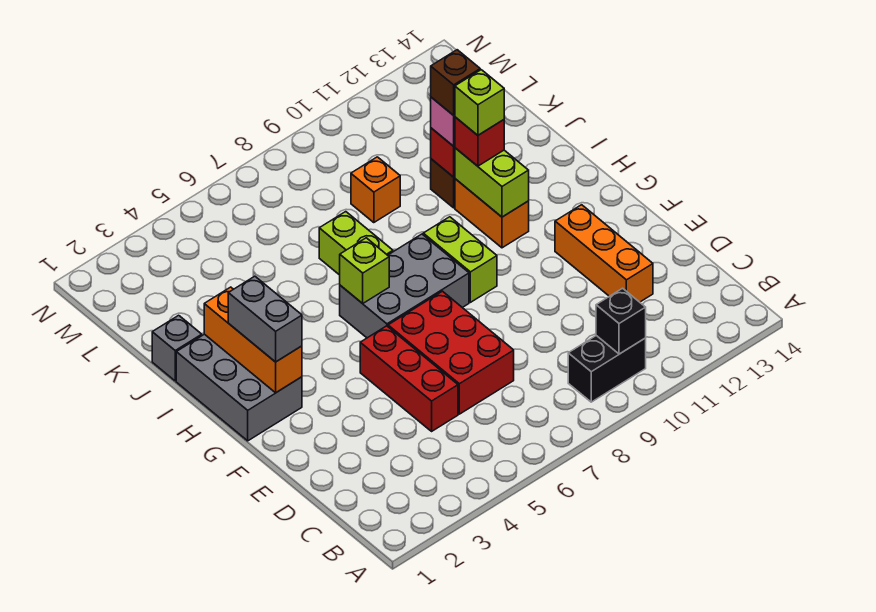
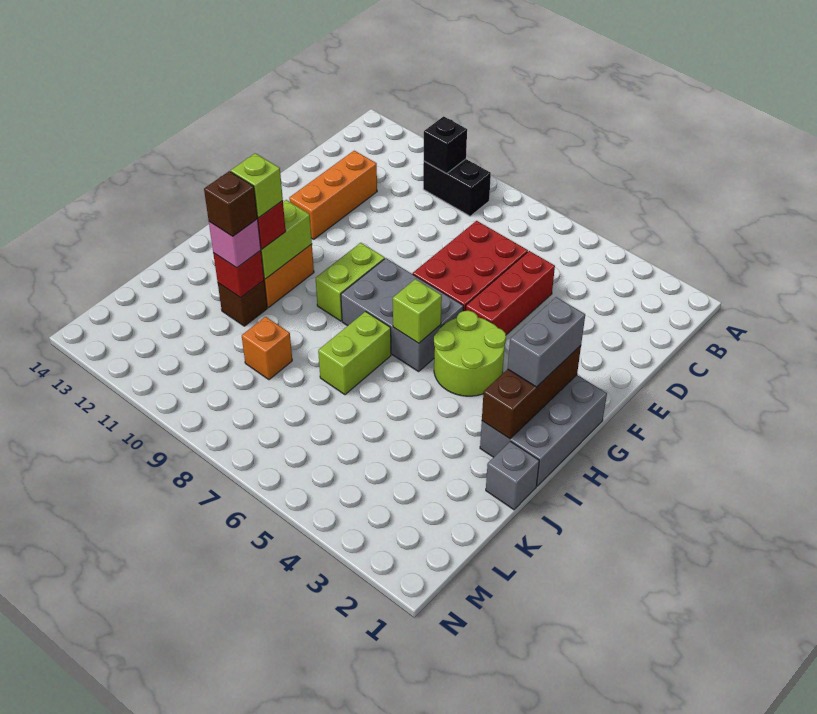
orange brick G2:I2 level 2 -> brown brick G2:I2 level 2
none -> lime round brick G4:H5 level 1

